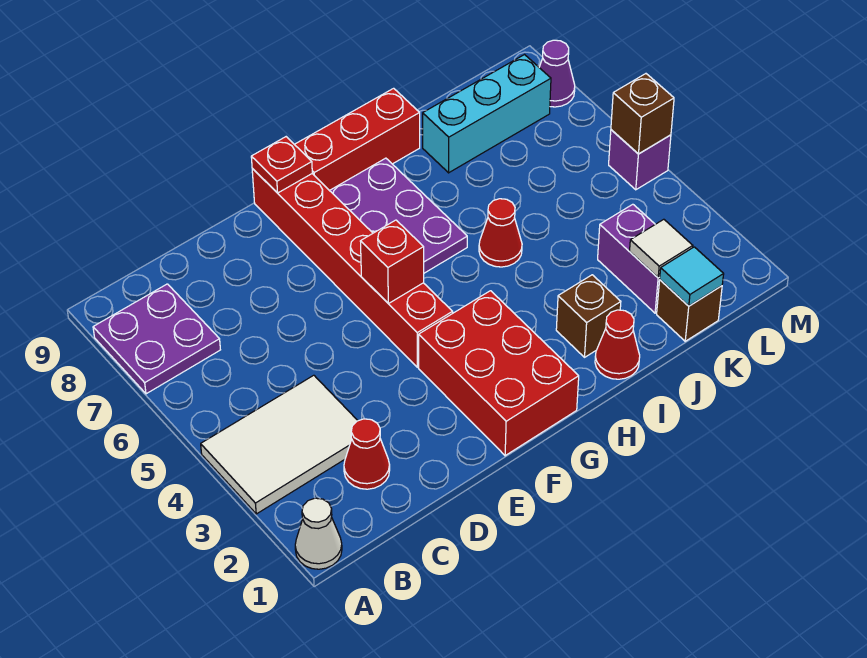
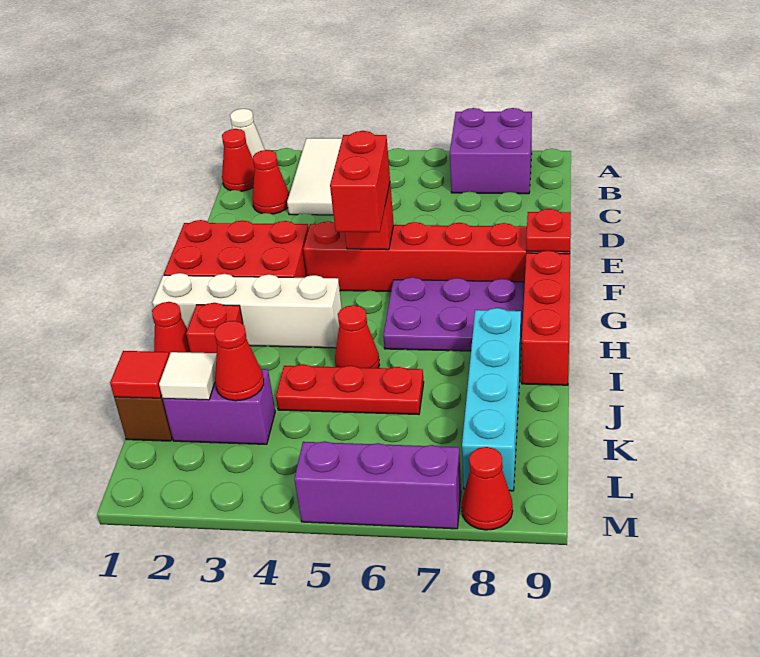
purple plate A7:B8 level 1 -> purple brick A7:B8 level 1
none -> red cone B1 level 1
none -> red brick F5:G5 level 3
none -> white brick H1:H4 level 1
brown brick I2 level 1 -> red brick I2 level 1
none -> red plate J4:J6 level 1
cyan brick J8:L8 level 1 -> cyan brick I8:L8 level 1
cyan tile K1 level 2 -> red tile K1 level 2
none -> red cone K3 level 2
purple brick M5 level 1 -> purple brick M5:M7 level 1
brown brick M5 level 2 -> none
purple cone M8 level 1 -> red cone M8 level 1

